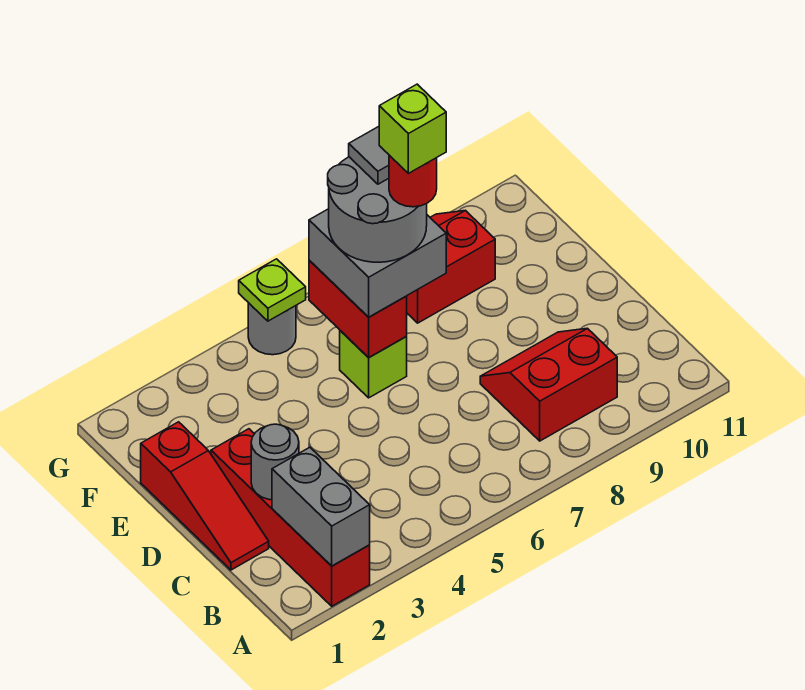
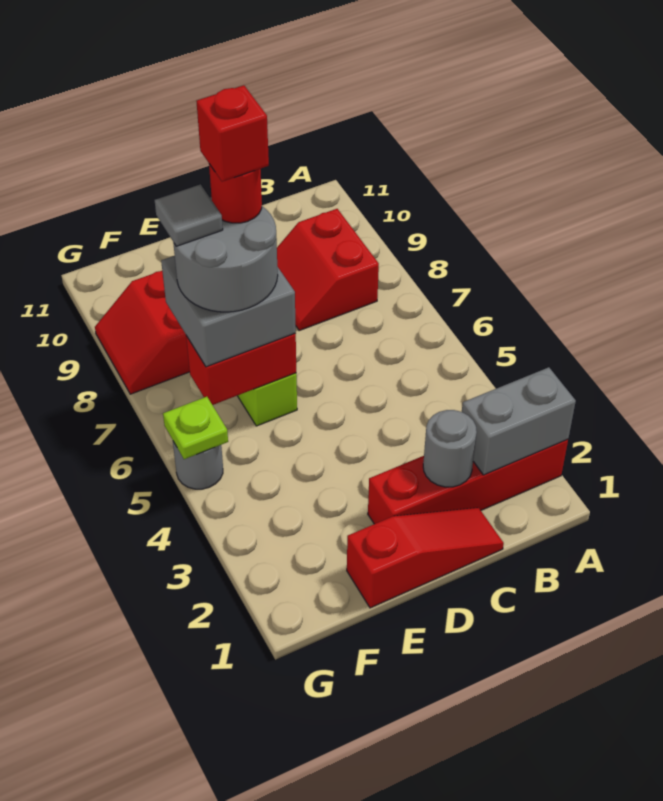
lime brick E7 level 6 -> red brick E7 level 6

